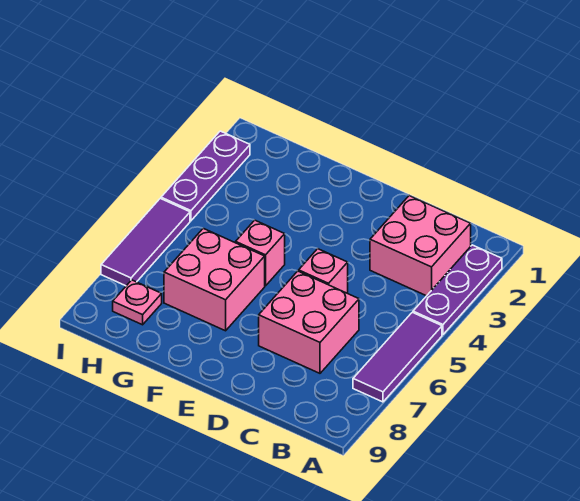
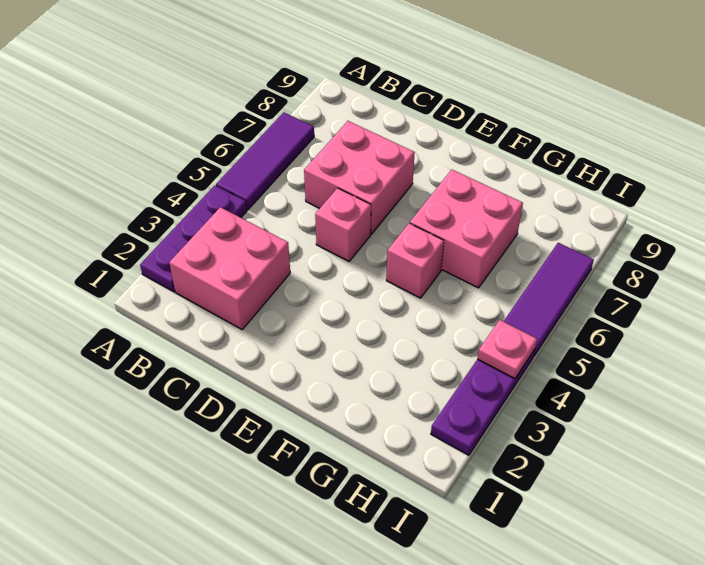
pink plate H8 level 1 -> pink plate I4 level 2

